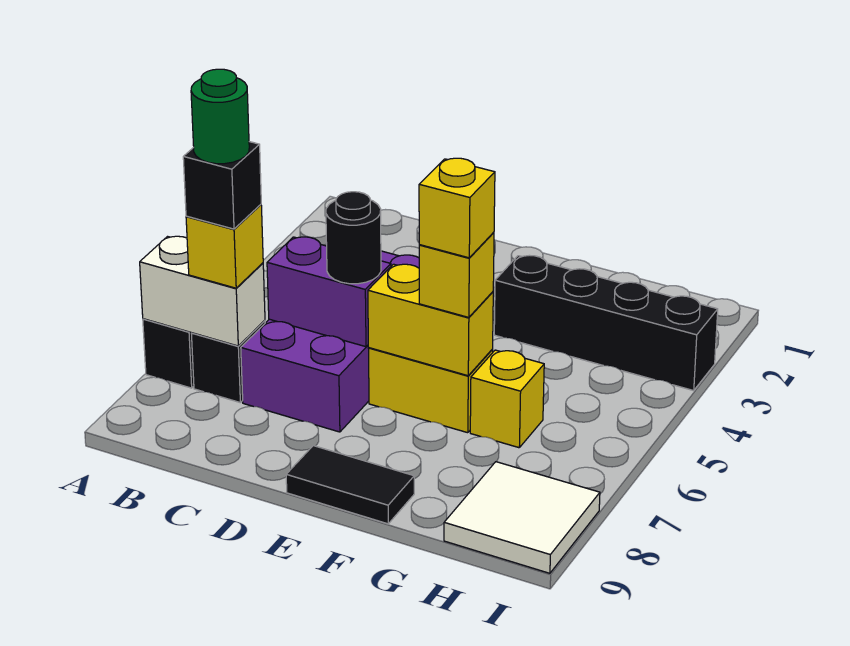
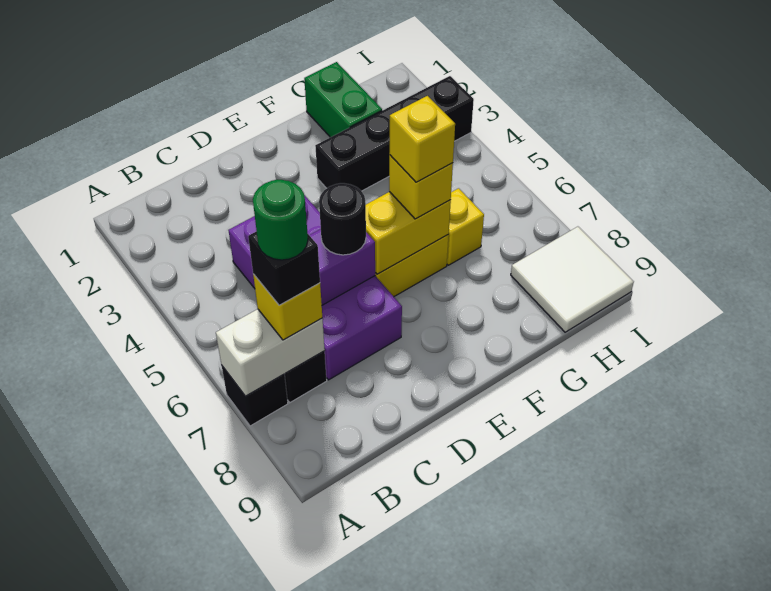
black tile E9:F9 level 1 -> none
none -> green brick G1:G2 level 1

